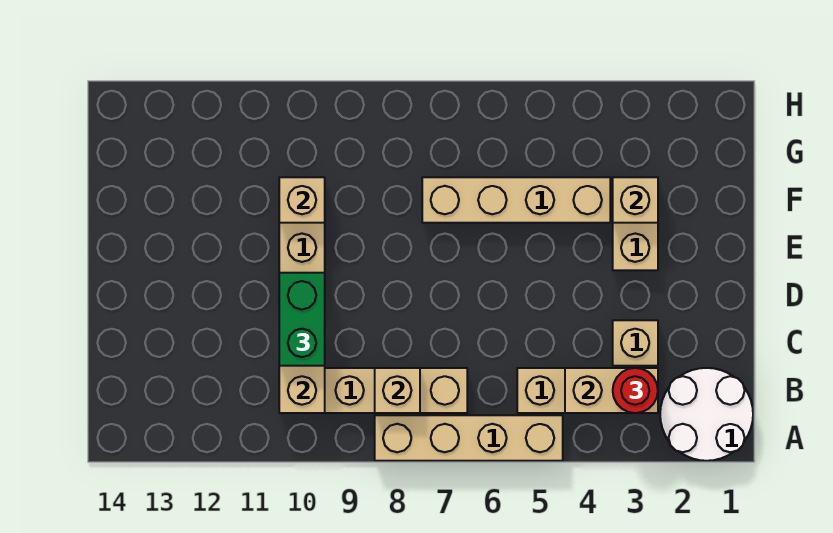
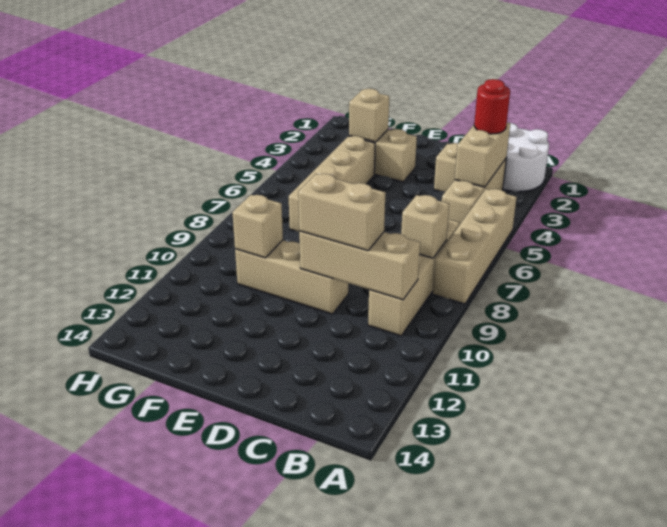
green brick C10:D10 level 3 -> tan brick C10:D10 level 3

